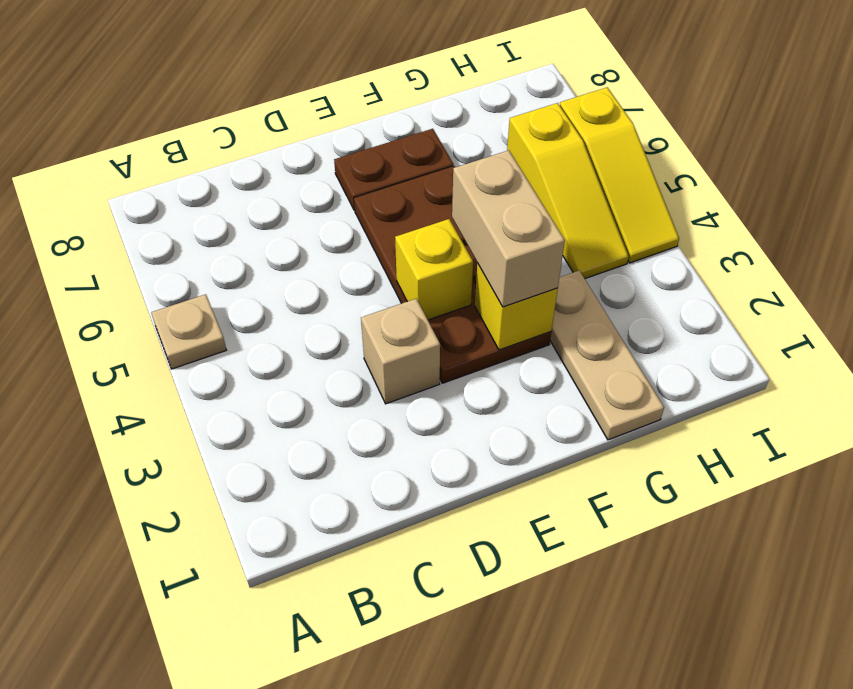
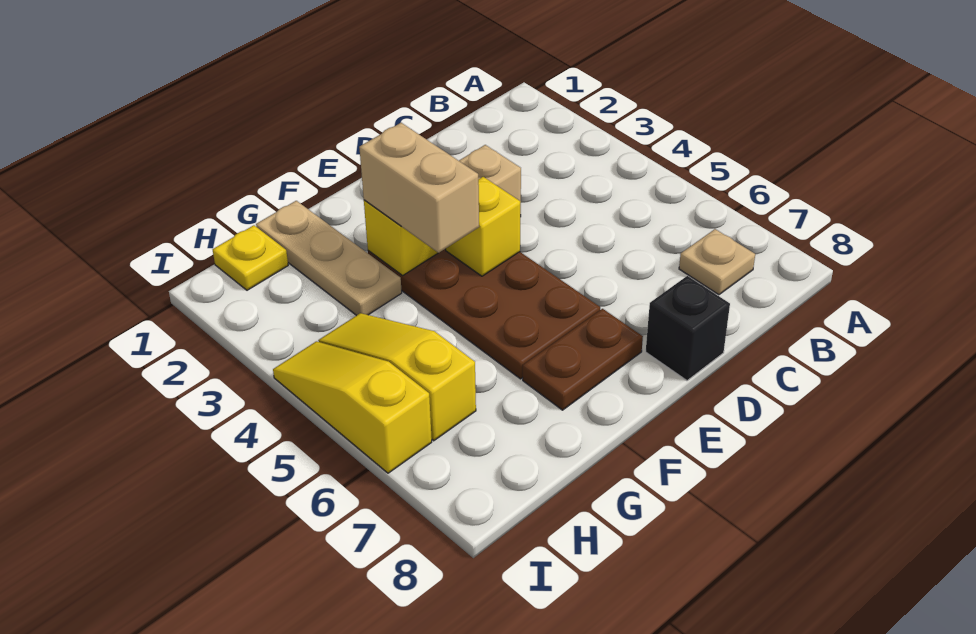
tan plate A5 level 1 -> tan plate B7 level 1
none -> black brick D8 level 1
none -> yellow plate H1 level 1

